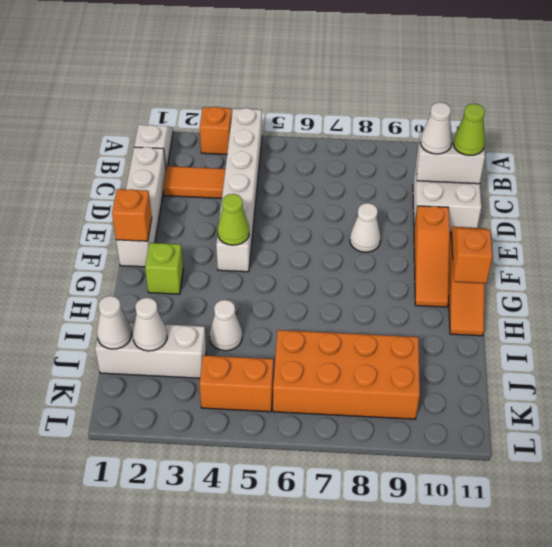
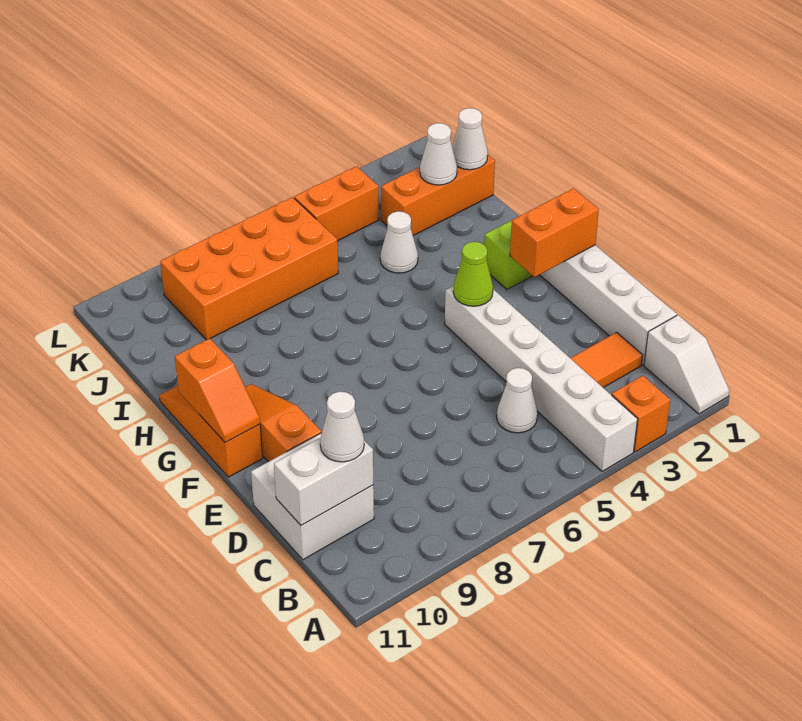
lime cone C11 level 3 -> none
white cone E8 level 1 -> white cone C5 level 1
orange brick F1 level 2 -> orange brick F1:F2 level 2
white brick J1:J3 level 1 -> orange brick J1:J3 level 1

